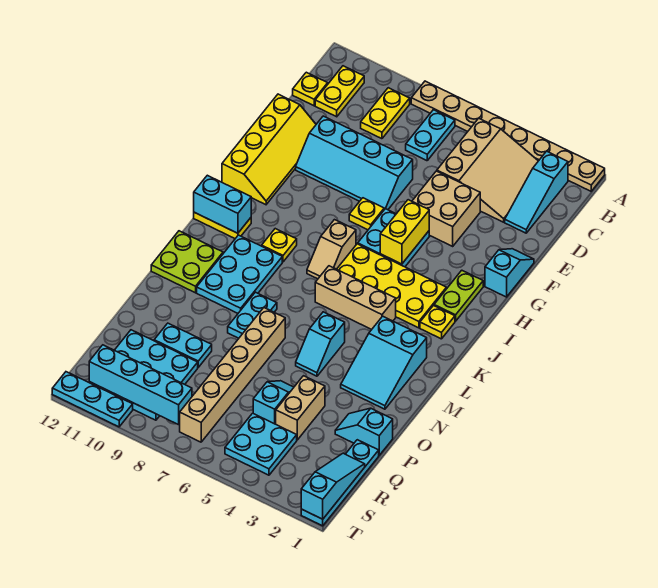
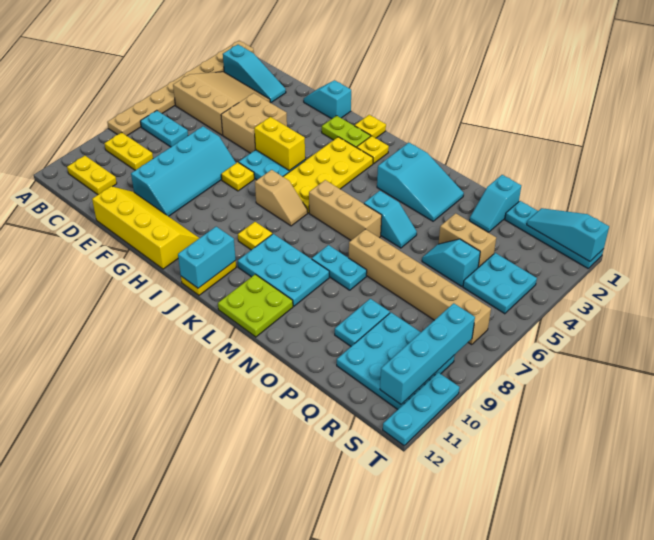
yellow plate C12 level 1 -> yellow plate I1 level 1
tan brick K4:K6 level 1 -> tan brick K6:M6 level 1

